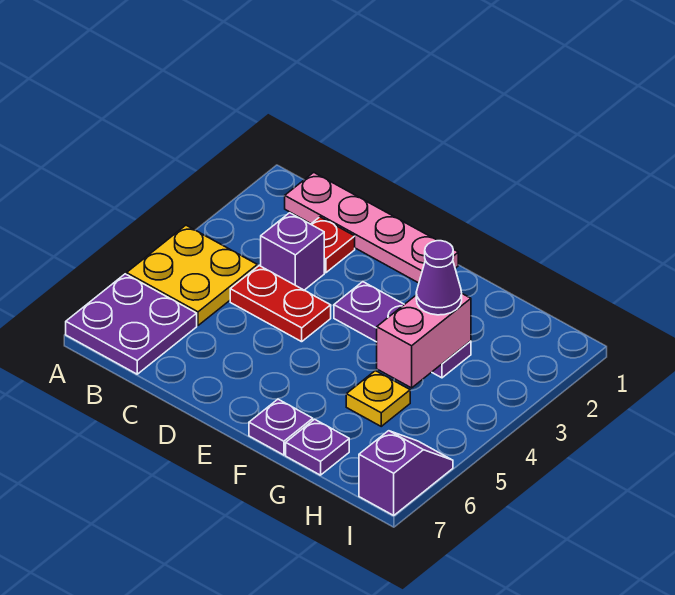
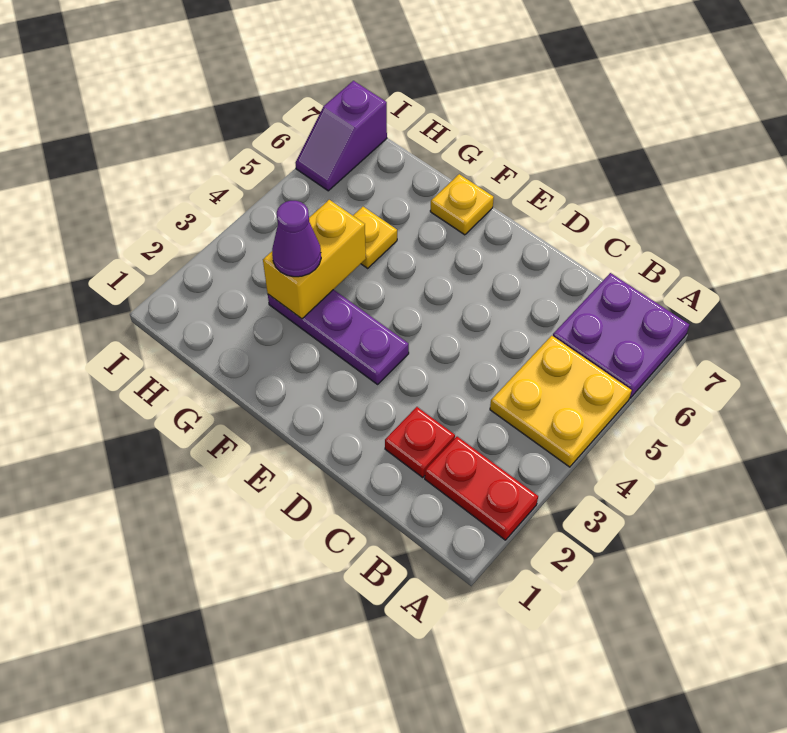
pink plate B1:E1 level 1 -> none
purple brick C3 level 1 -> none
red plate C4:D4 level 1 -> red plate A2:B2 level 1
purple plate F7 level 1 -> yellow plate F7 level 1
pink brick G3:G4 level 2 -> yellow brick G3:G4 level 2
purple plate G7 level 1 -> none

